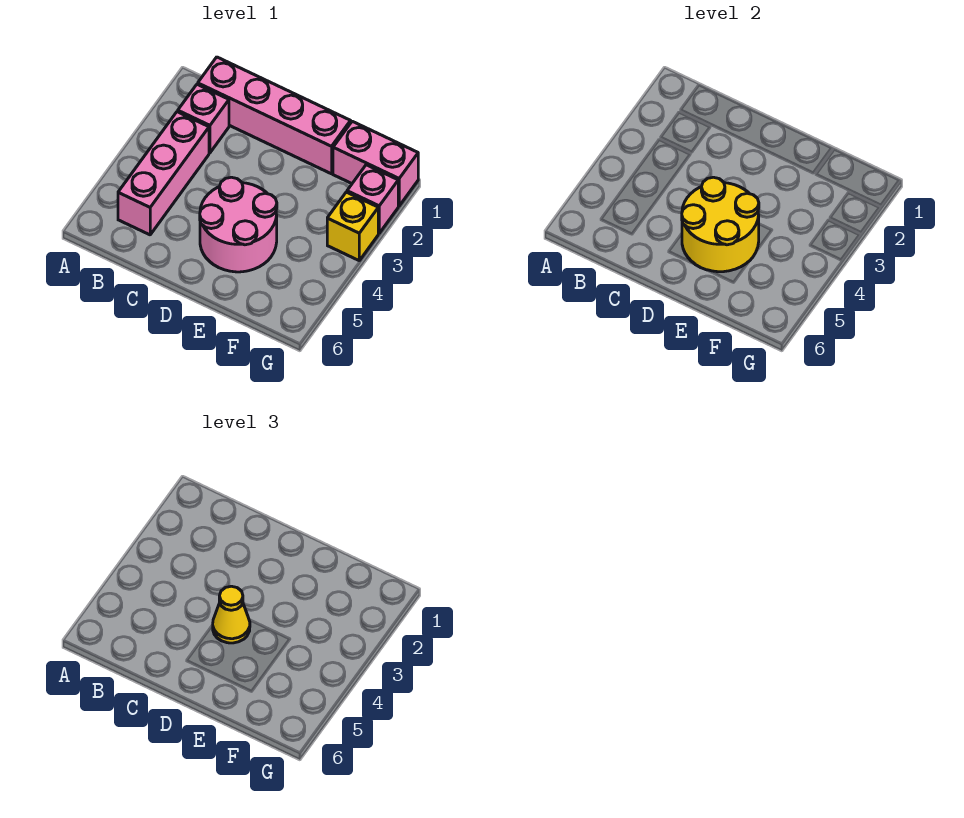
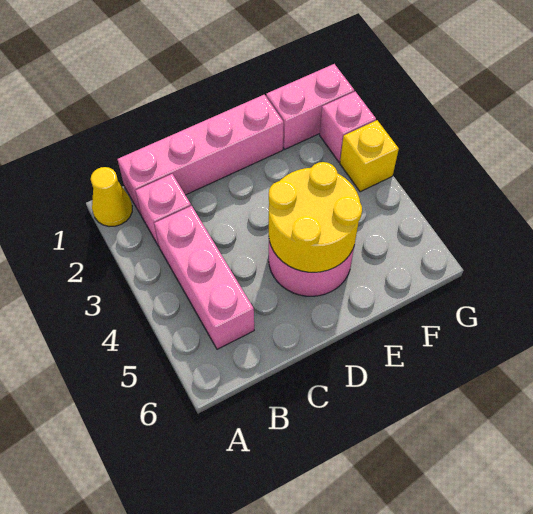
yellow cone D4 level 3 -> yellow cone A1 level 1

